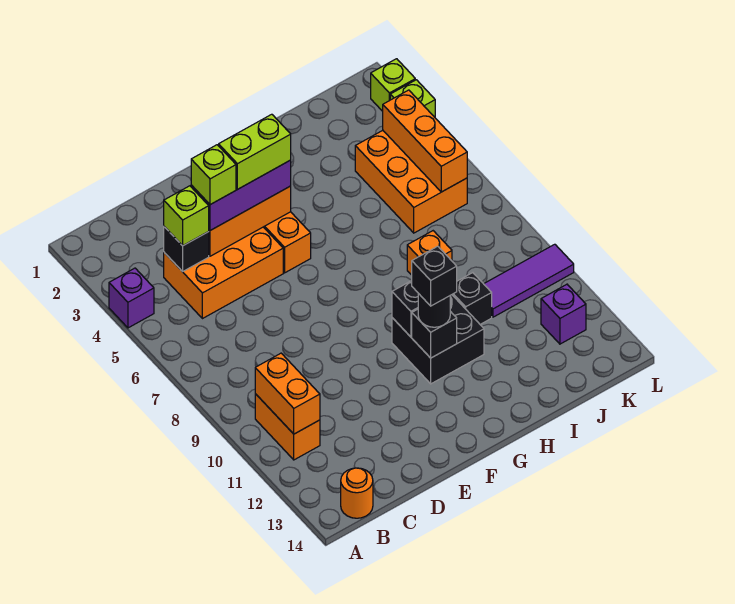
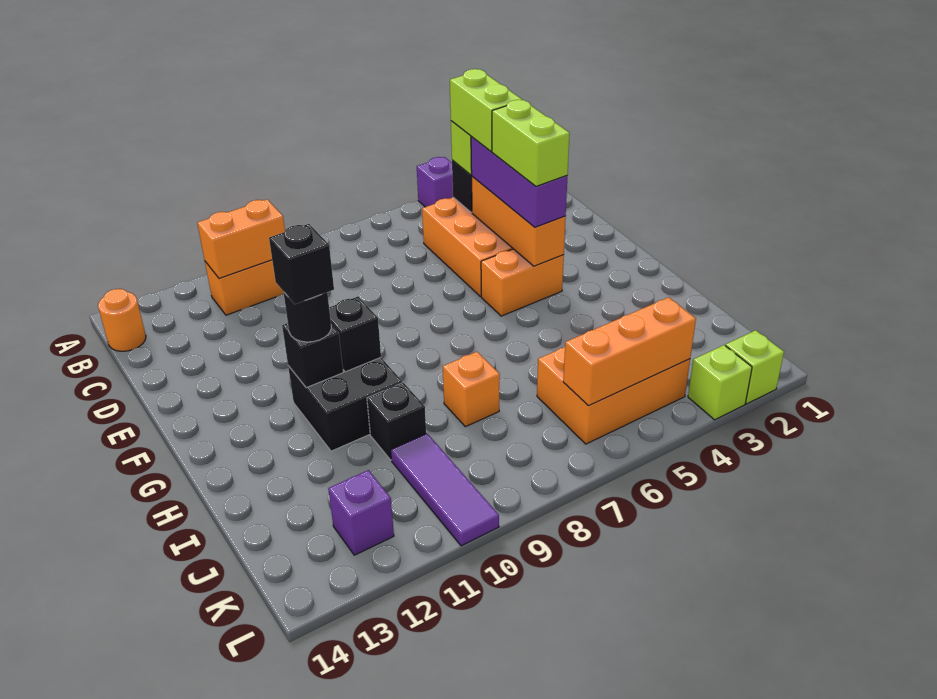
lime brick D4 level 4 -> lime brick C4:D4 level 4

